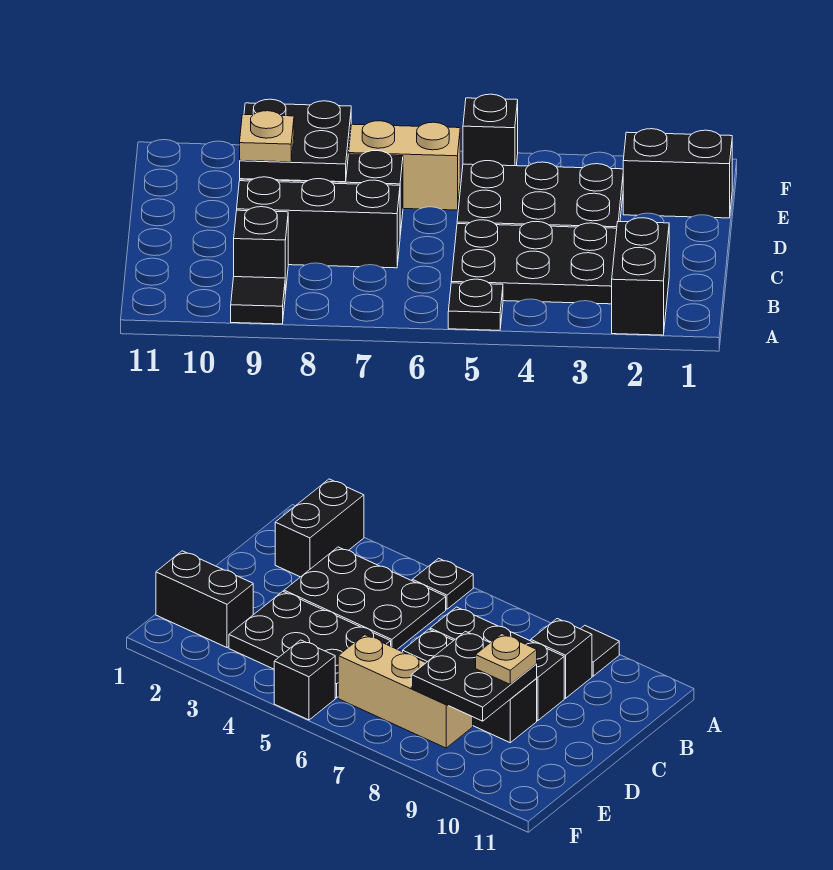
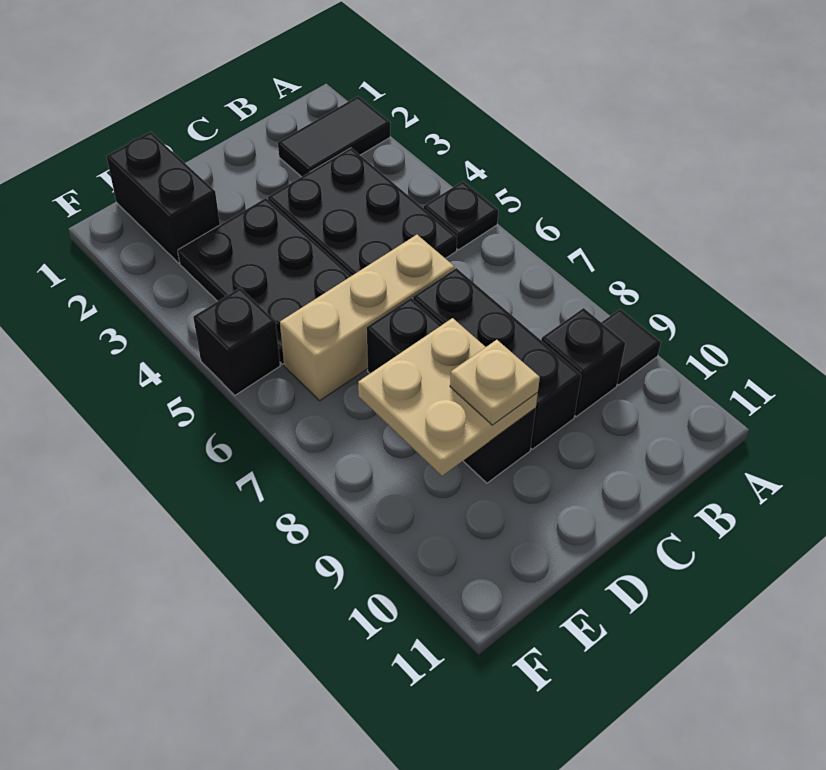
black brick A2:B2 level 1 -> black tile A2:B2 level 1
black plate D8:E9 level 2 -> tan plate D8:E9 level 2
tan brick E6:E8 level 1 -> tan brick C6:E6 level 1

